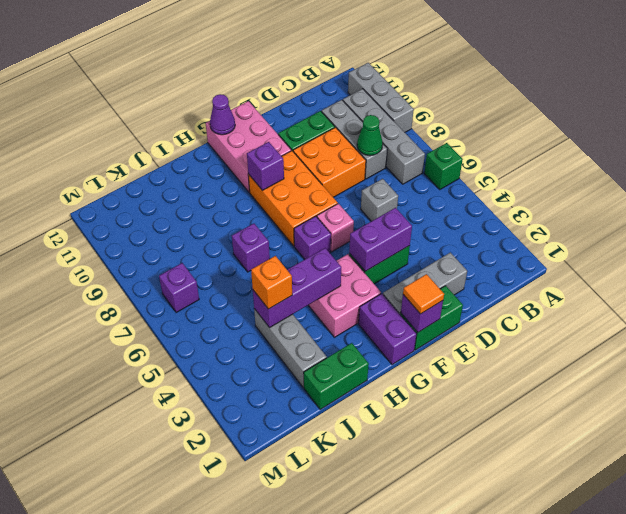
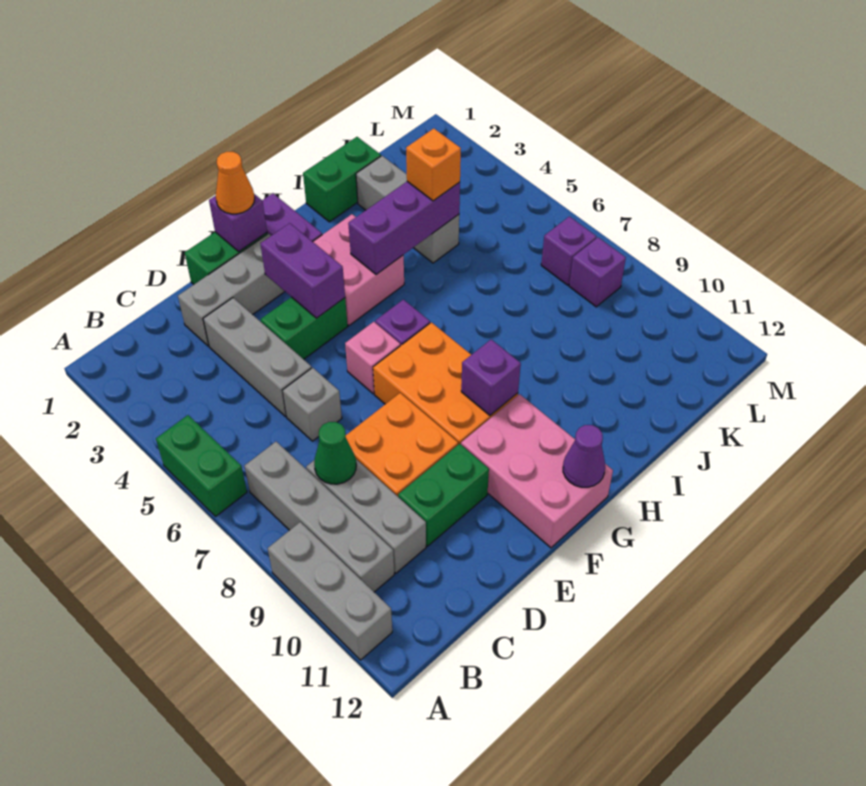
green brick A6 level 1 -> green brick A5:A6 level 1
none -> grey brick D3:D5 level 1
purple brick E4:F4 level 2 -> purple brick F3:F4 level 2
orange tile F1 level 3 -> orange cone F1 level 3
purple brick I7 level 1 -> purple brick L8 level 1

